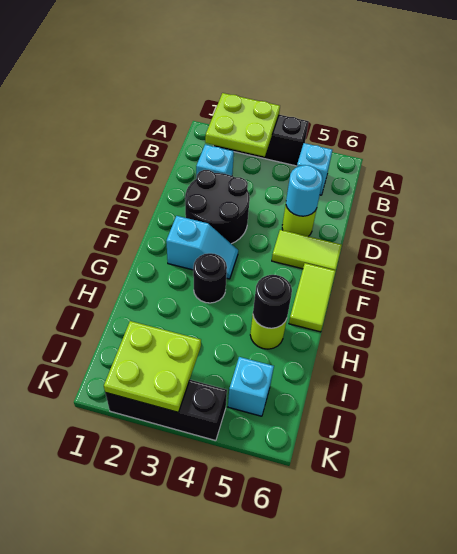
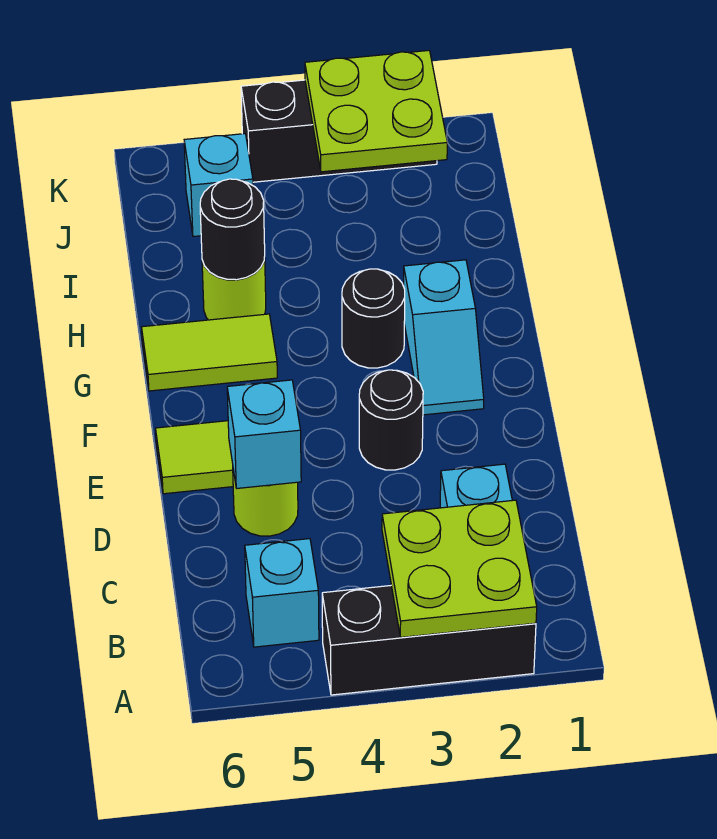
black round brick D2:E3 level 1 -> black round brick E3 level 1
cyan round brick D5 level 2 -> cyan brick D5 level 2
cyan slope F2:F3 level 1 top 2 -> cyan slope F2:G2 level 1 top G
lime tile F6:G6 level 1 -> lime tile G5:G6 level 1

